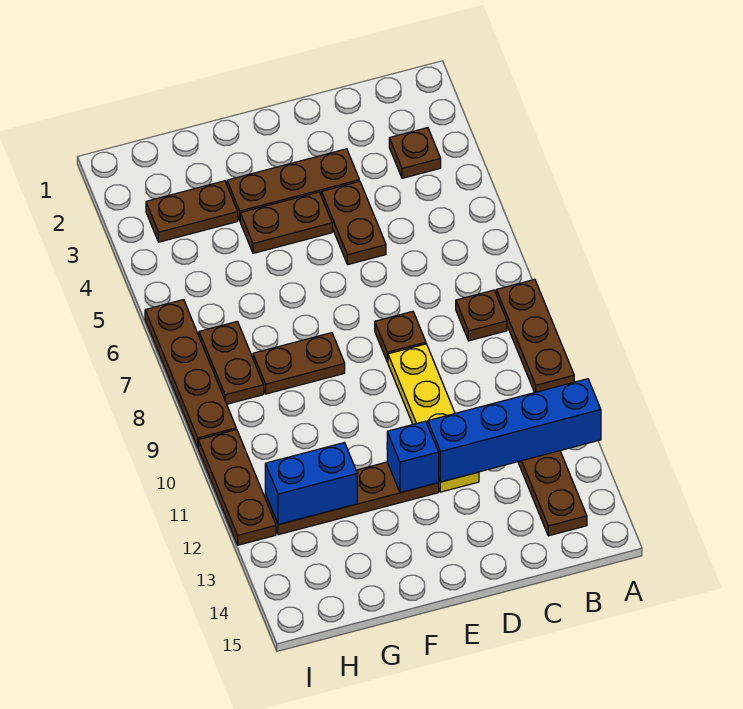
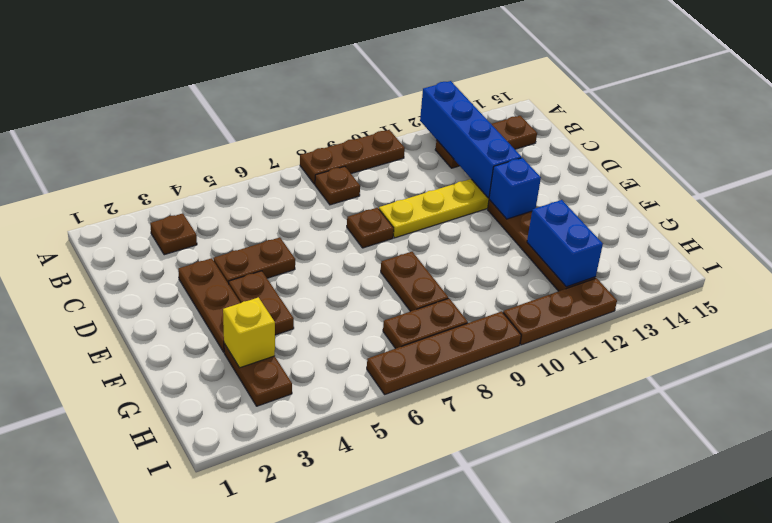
none -> yellow brick G3 level 2

